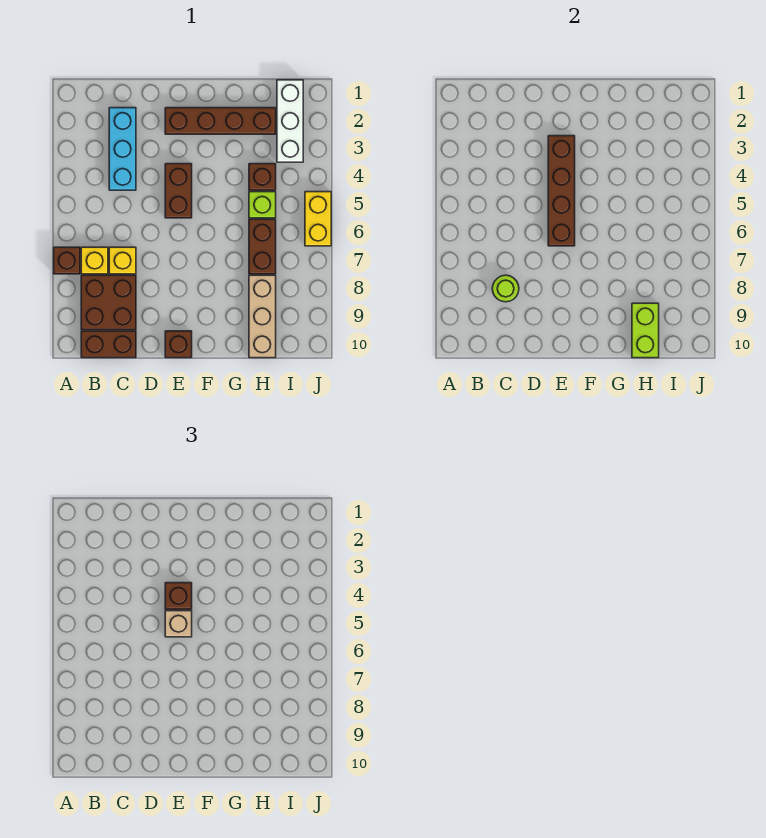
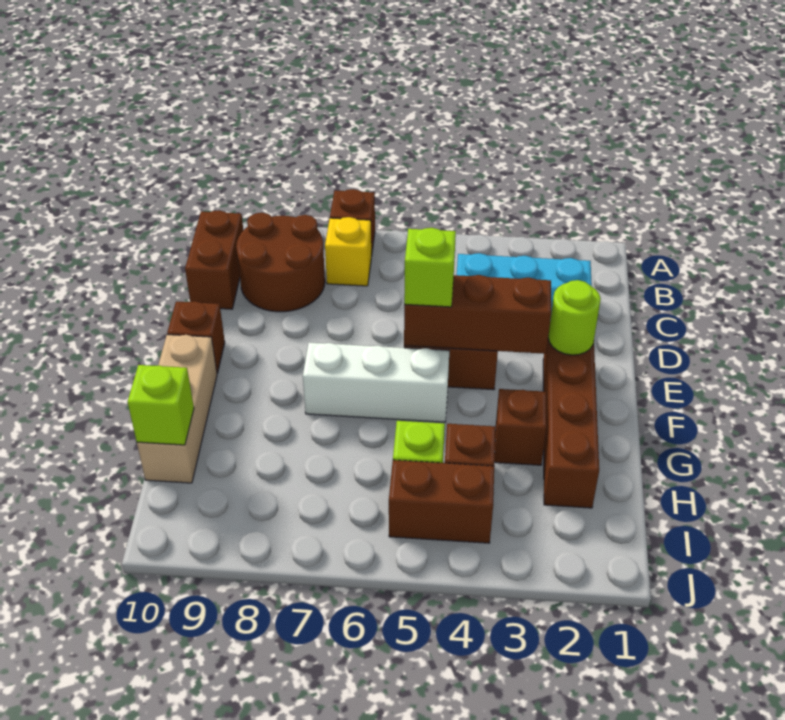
brown brick B8:C9 level 1 -> brown round brick B8:C9 level 1
yellow brick C7 level 1 -> none
lime round brick C8 level 2 -> lime round brick E2 level 2
brown brick E3:E6 level 2 -> brown brick E3:E5 level 2
brown brick E4 level 3 -> brown brick G3 level 1
tan brick E5 level 3 -> lime brick E5 level 3
brown brick H6:H7 level 1 -> brown brick I4:I5 level 1
tan brick H8:H10 level 1 -> tan brick F10:H10 level 1
lime brick H9:H10 level 2 -> lime brick H10 level 2
white brick I1:I3 level 1 -> white brick F5:F7 level 1
yellow brick J5:J6 level 1 -> none

